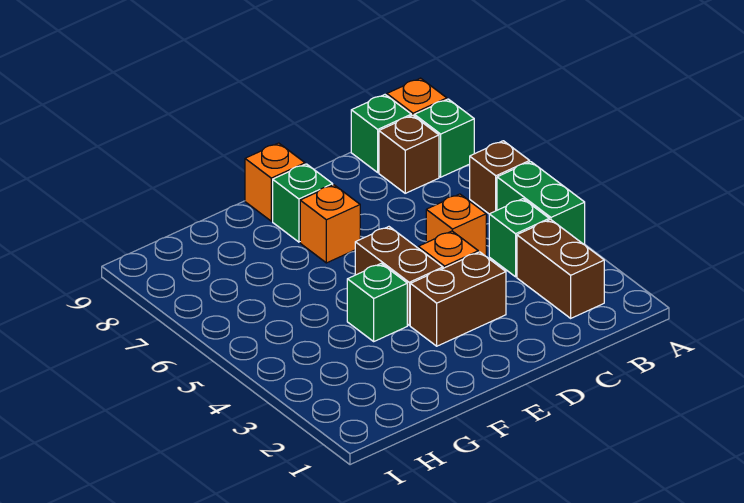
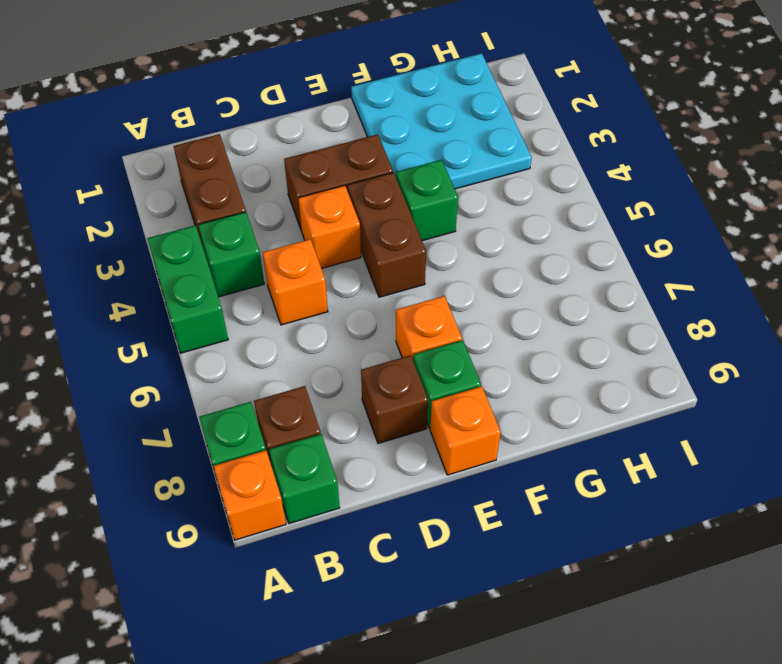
brown brick A6 level 1 -> brown brick D8 level 1
none -> cyan plate F1:H3 level 1

